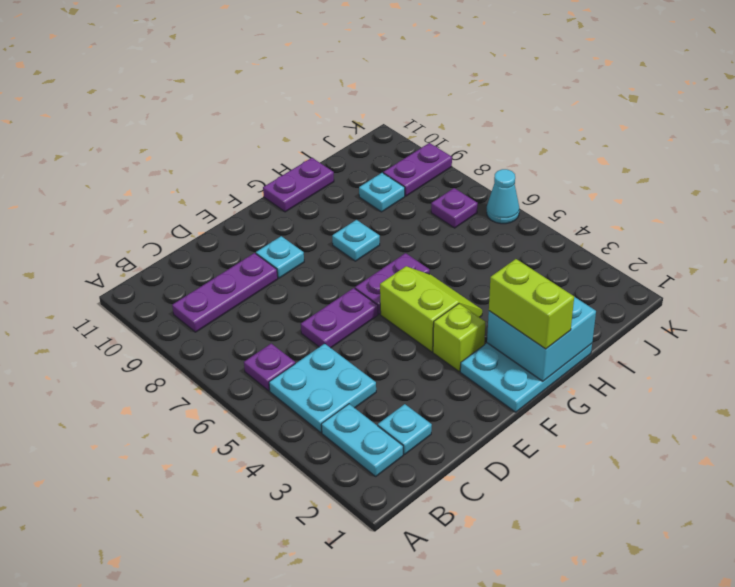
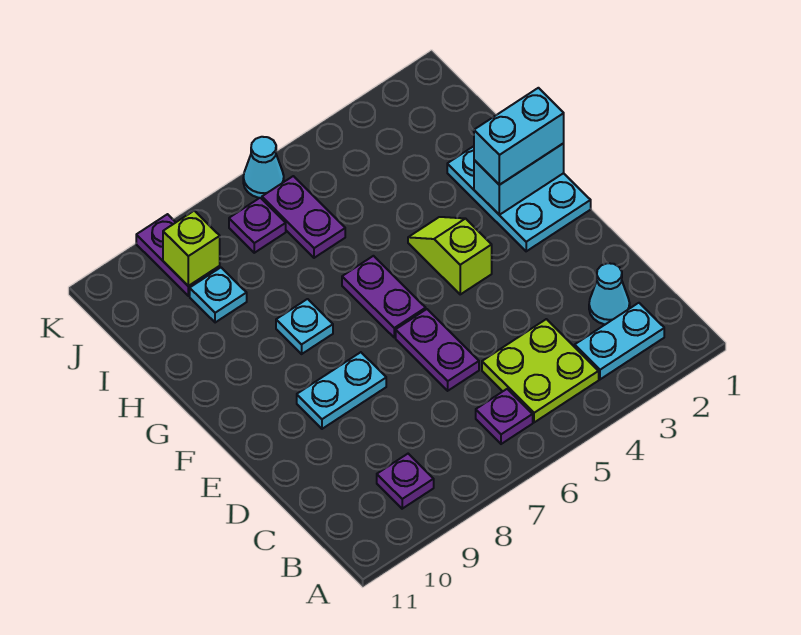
cyan plate B4:C5 level 1 -> lime plate B4:C5 level 1
purple plate B9:D9 level 1 -> purple plate B9 level 1
cyan plate C2 level 1 -> cyan cone C2 level 1
cyan plate E9 level 1 -> cyan plate E8:E9 level 1
lime brick F3 level 1 -> lime brick J9 level 2
lime slope F4:G5 level 1 top F -> lime slope F4:G4 level 1 top F
cyan brick G1:H2 level 2 -> cyan brick G1:G2 level 2
lime brick G1:G2 level 3 -> cyan brick G1:G2 level 3
purple plate G11:H11 level 1 -> purple plate I6:J6 level 1

